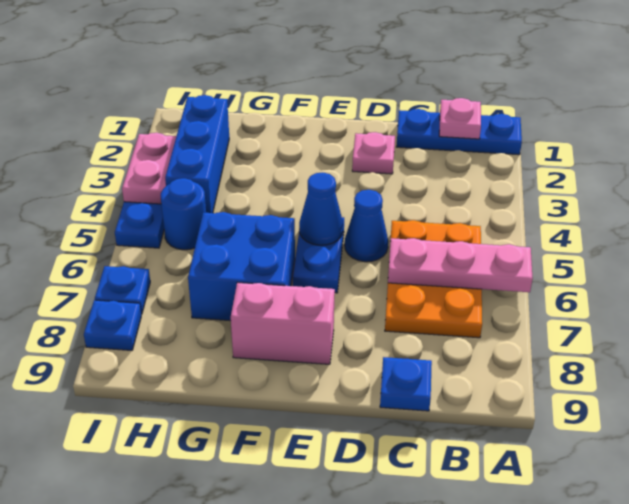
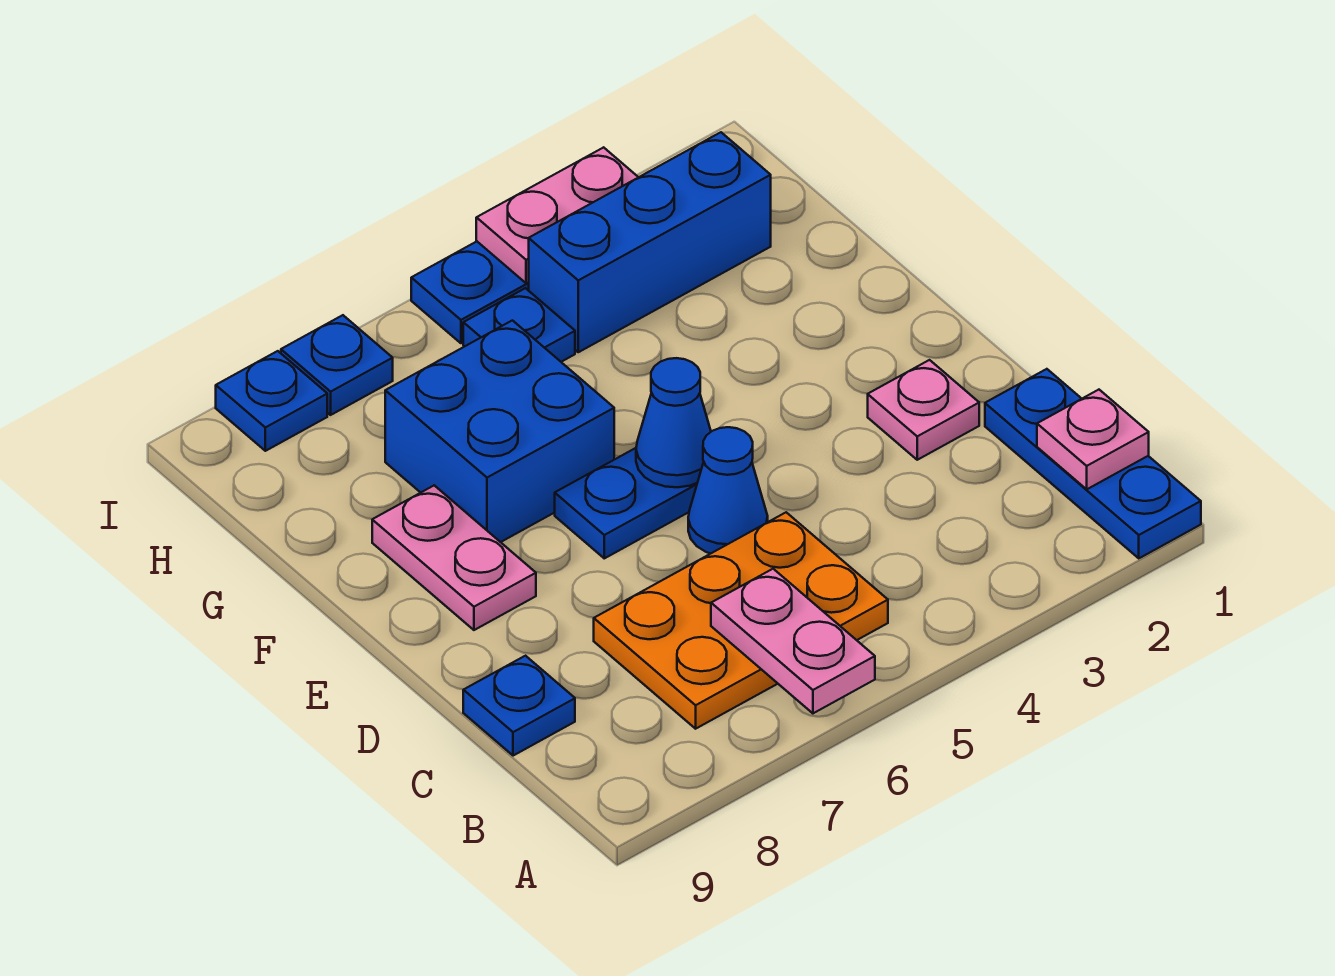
pink plate A6:C6 level 2 -> pink plate A6:B6 level 2
pink brick E8:F8 level 1 -> pink plate E8:F8 level 1
blue round brick H5 level 1 -> blue plate H5 level 1

